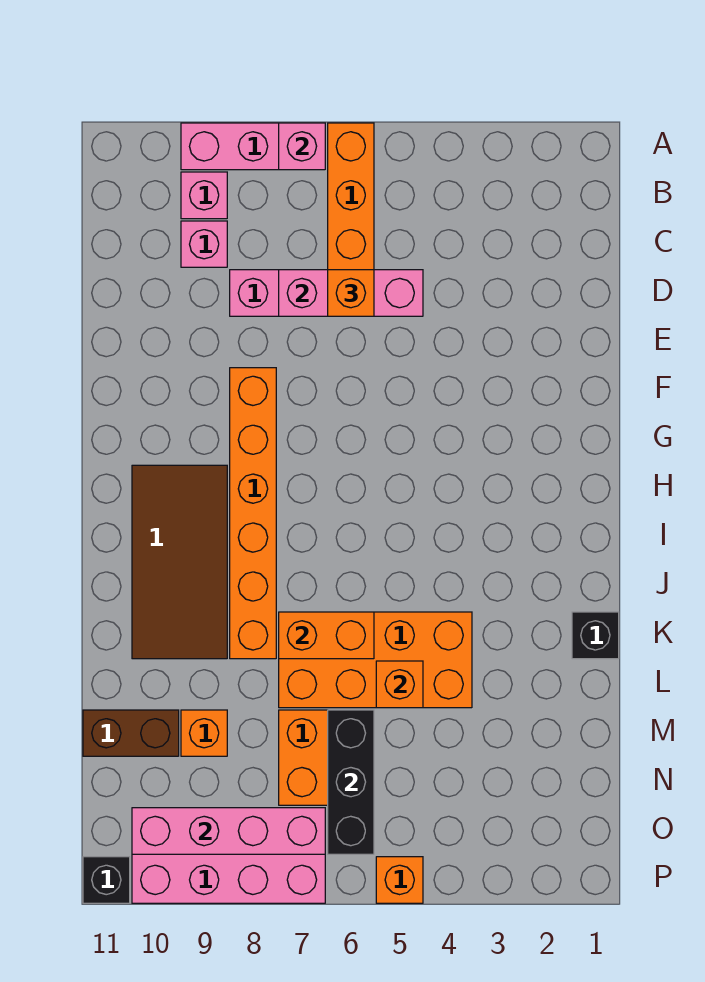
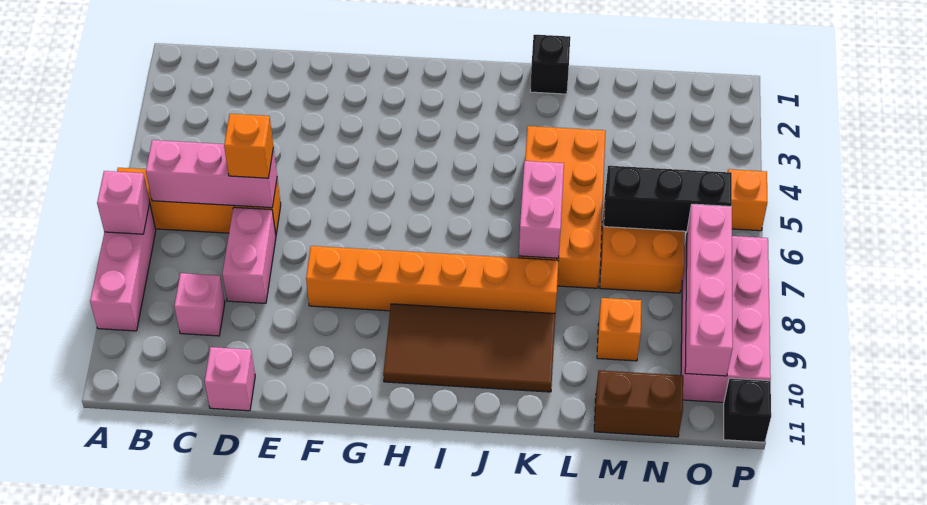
pink brick B9 level 1 -> pink brick D11 level 1
pink brick D5:D7 level 2 -> pink brick B6:D6 level 2
orange brick K6:K7 level 2 -> pink brick K6:K7 level 2
orange brick L5 level 2 -> none
brown brick M10:M11 level 1 -> brown brick M11:N11 level 1

